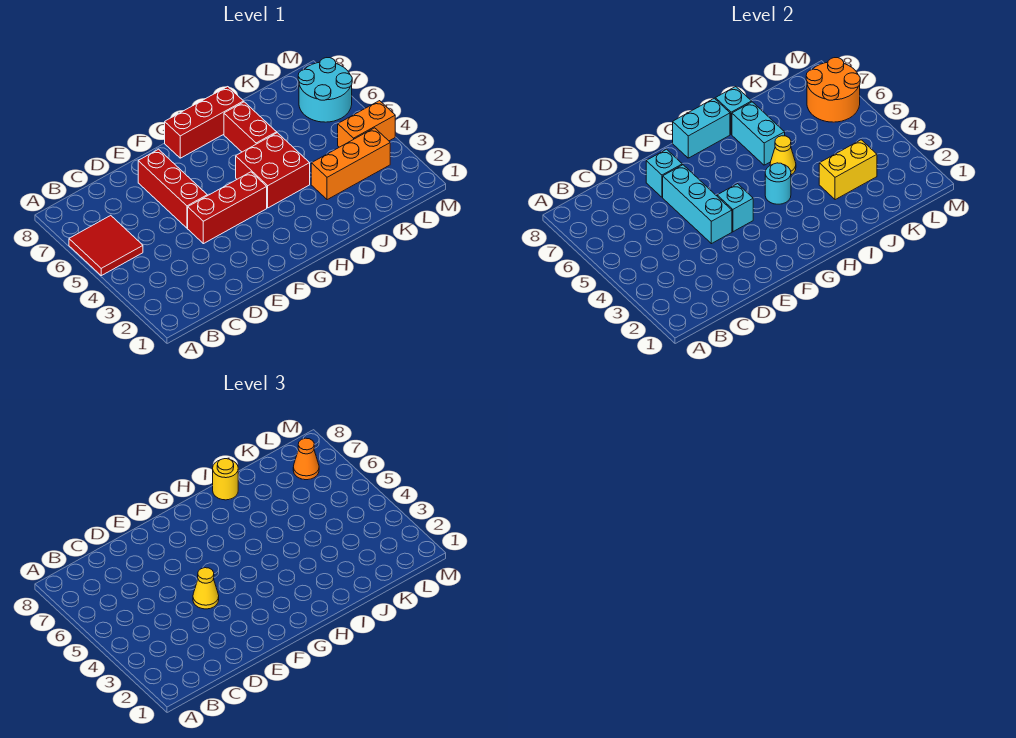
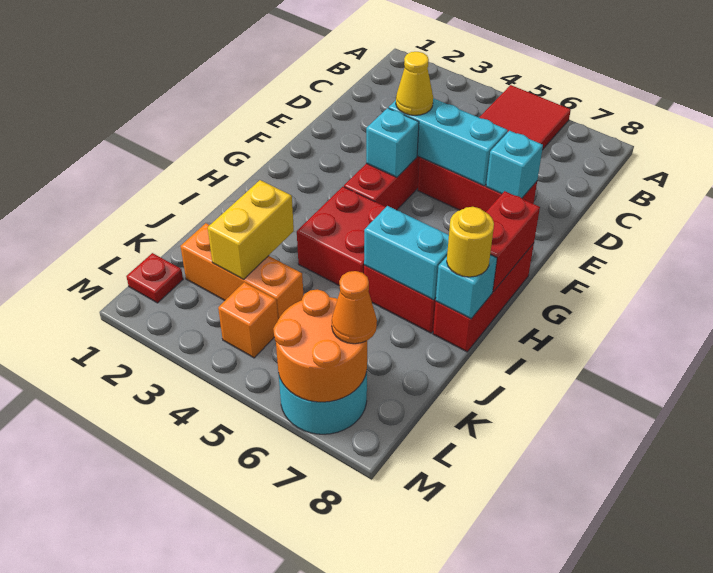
cyan brick G8:H8 level 2 -> red brick G8:H8 level 2
cyan round brick H4 level 2 -> none
yellow cone I5 level 2 -> none
orange brick J3:L3 level 1 -> orange brick K2:K4 level 1
none -> red plate L1 level 1
orange brick L4:M4 level 1 -> orange brick L4 level 1

